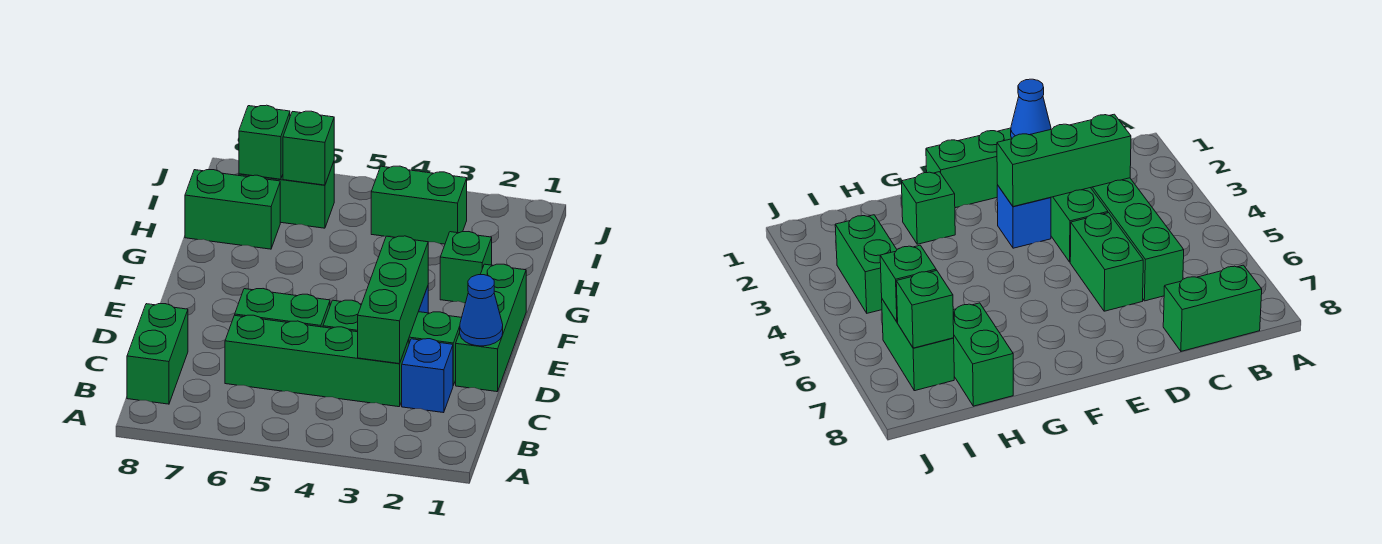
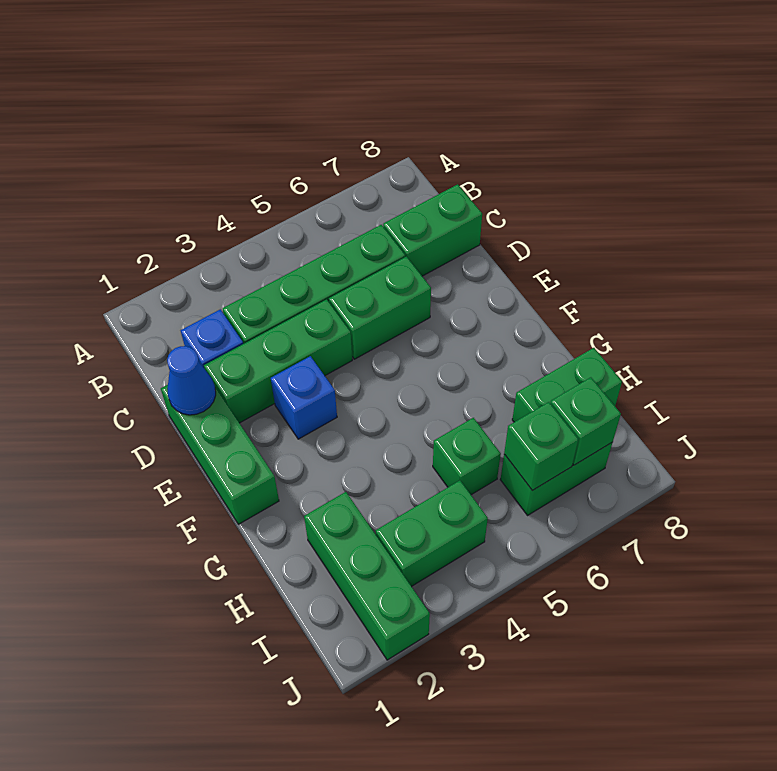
green brick B8:C8 level 1 -> green brick C7:C8 level 1
green brick C3:E3 level 2 -> green brick H2:J2 level 1
green brick G2 level 1 -> green brick H5 level 1

